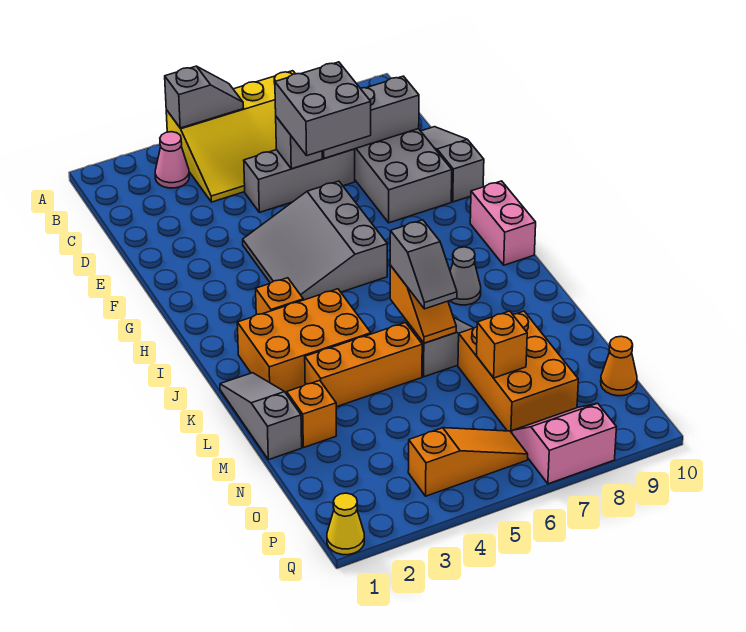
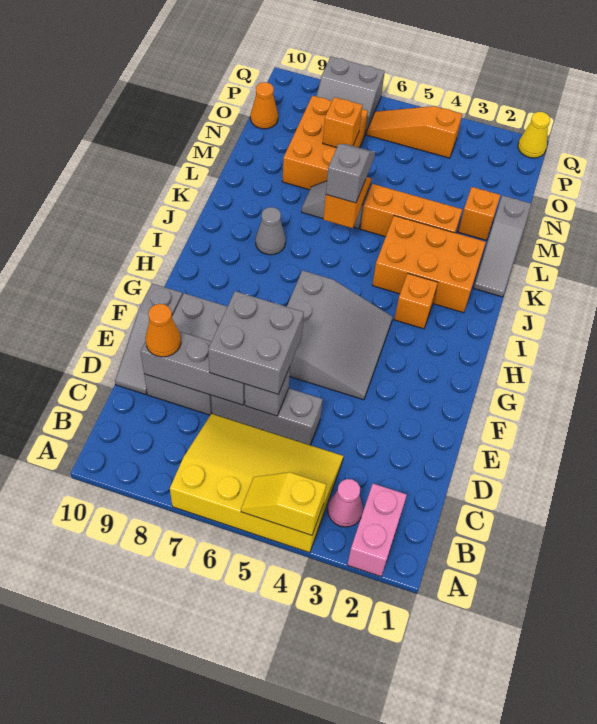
grey slope A4:A5 level 2 top 4 -> yellow slope A4:A5 level 2 top 4
none -> orange cone D9 level 3
pink brick H10:I10 level 1 -> pink brick A2:B2 level 1
pink slope P7:Q8 level 1 top Q -> grey slope P7:Q8 level 1 top Q

